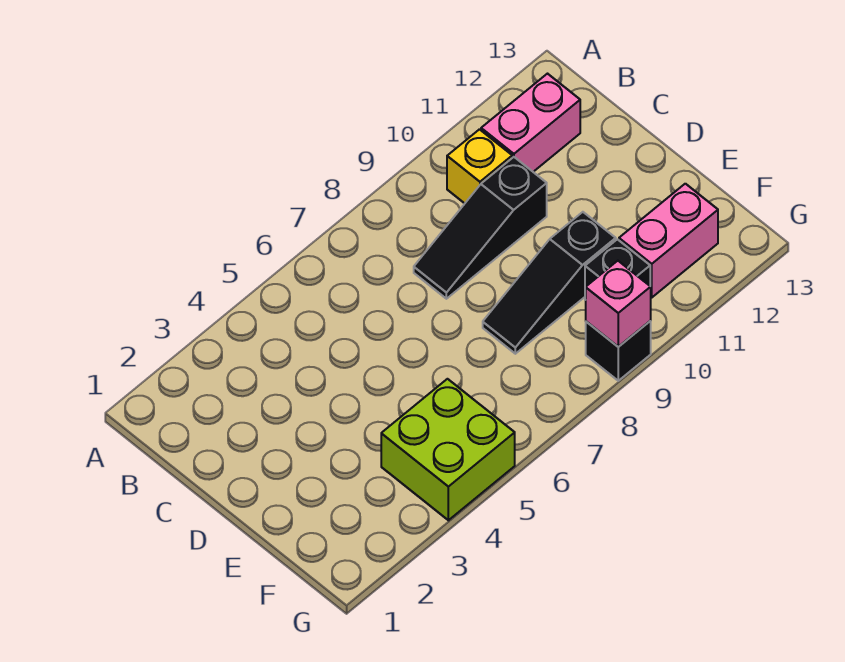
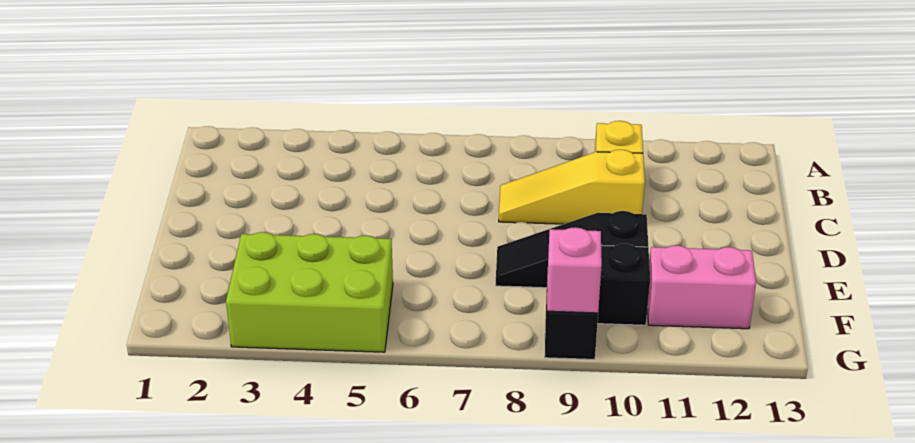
pink brick B11:B12 level 1 -> none
black slope C8:C10 level 1 top 10 -> yellow slope C8:C10 level 1 top 10
lime brick F4:G5 level 1 -> lime brick F3:G5 level 1

